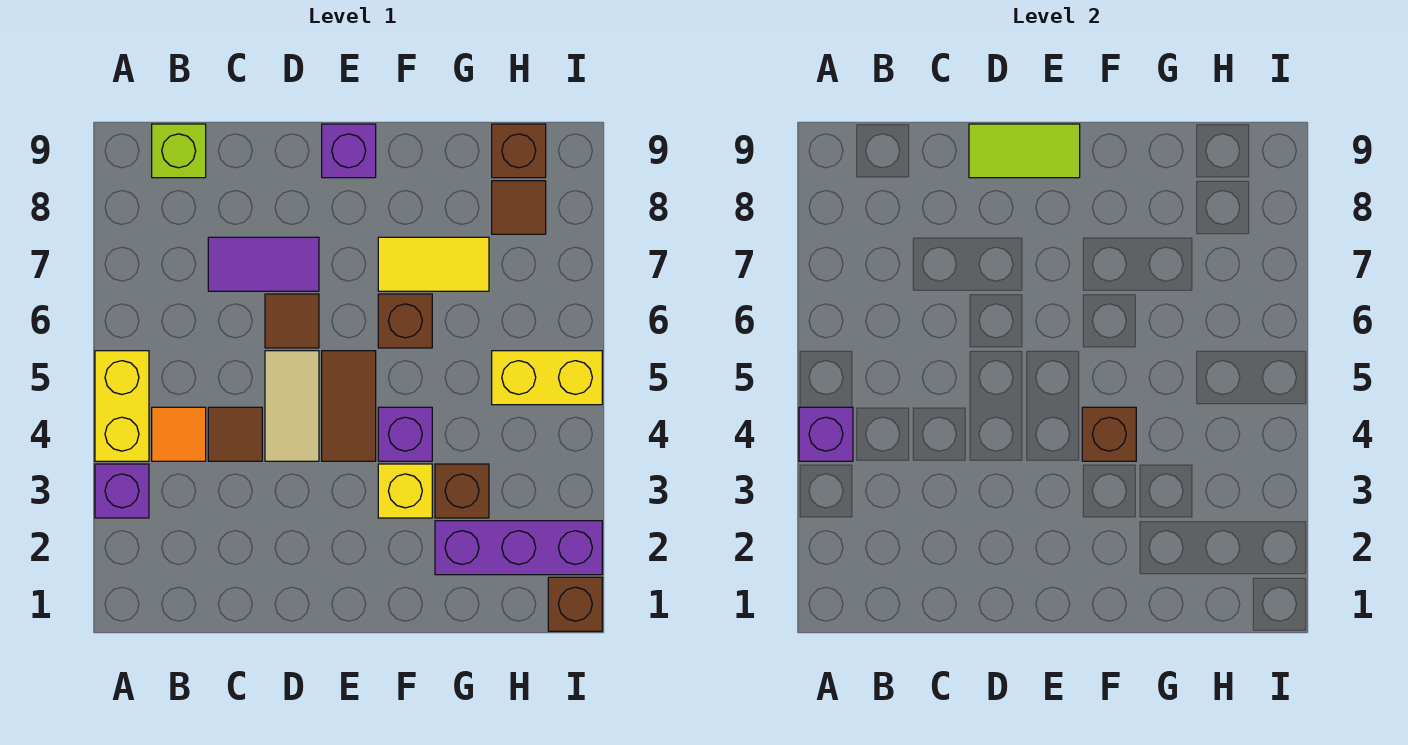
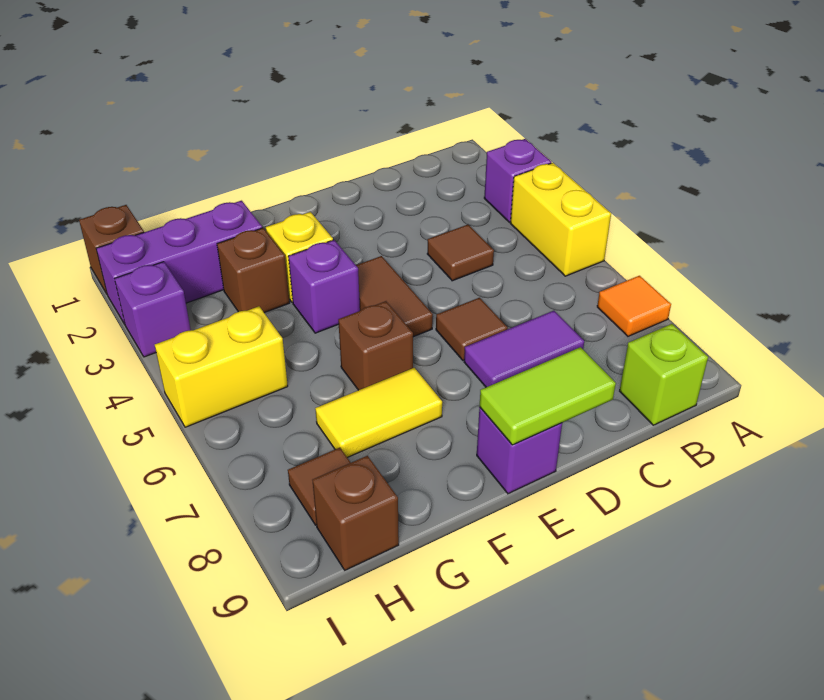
purple brick A4 level 2 -> purple brick I3 level 1
orange tile B4 level 1 -> orange tile A7 level 1
tan tile D4:D5 level 1 -> none
brown brick F4 level 2 -> none

